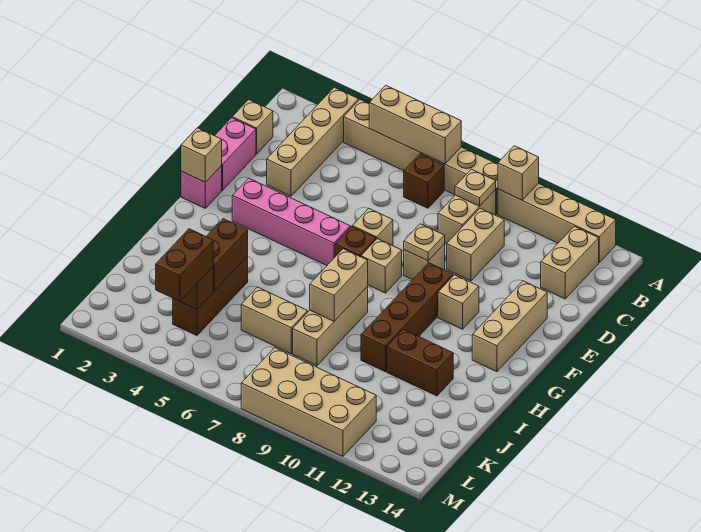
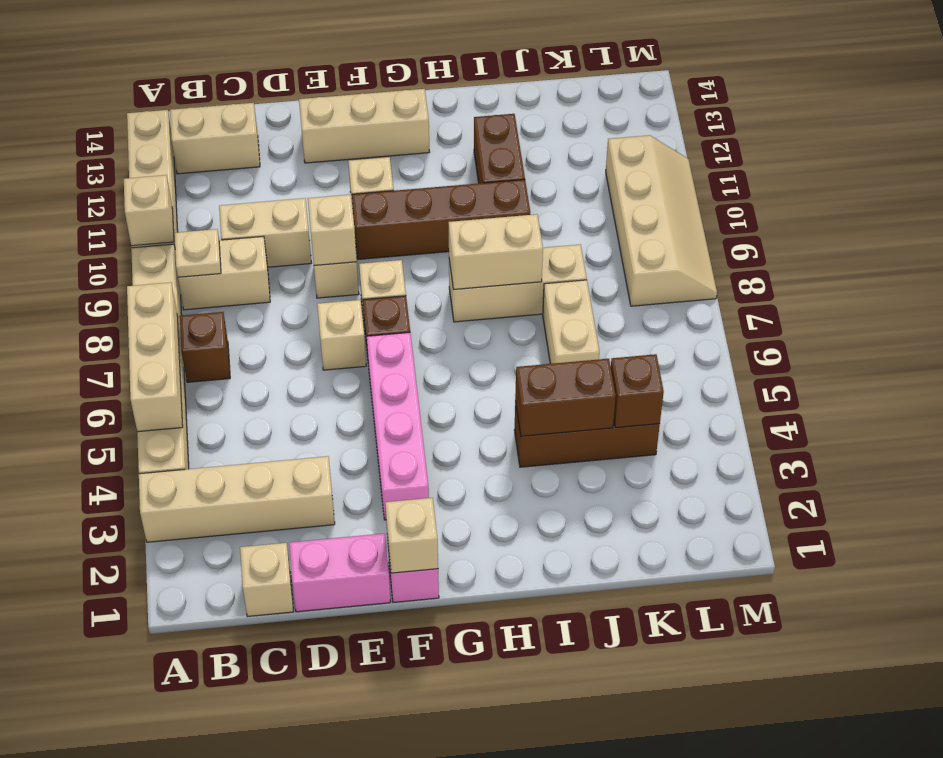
tan plate E9 level 2 -> tan brick E9 level 2
brown brick K4:L4 level 3 -> none
tan brick L8:M11 level 1 -> tan slope L8:M11 level 1 top L

